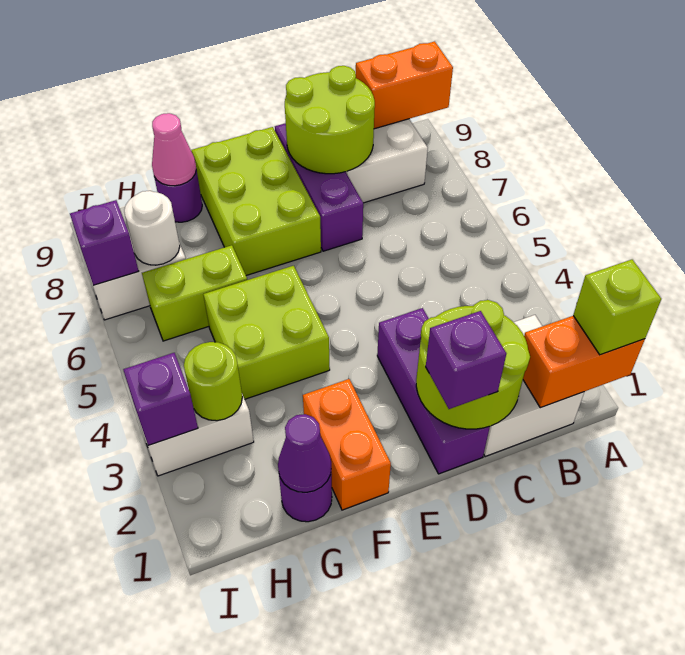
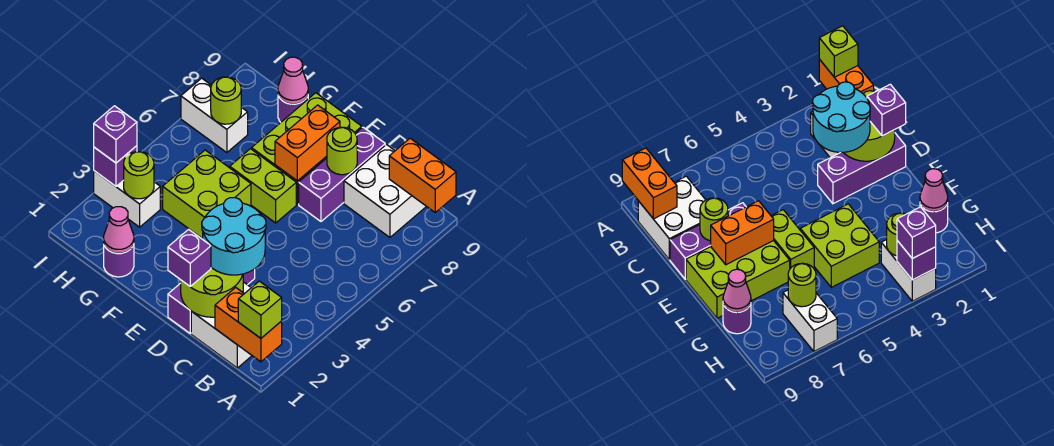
none -> cyan round brick C2:D3 level 3
lime round brick C8:D9 level 2 -> lime round brick D8 level 2
orange brick F1:F2 level 1 -> orange brick E7:E8 level 2
purple cone G1 level 2 -> pink cone G1 level 2
lime brick G6:H6 level 1 -> lime brick E6:F6 level 1
white round brick H7 level 2 -> lime round brick H7 level 2
purple brick I7 level 2 -> purple brick I3 level 3

